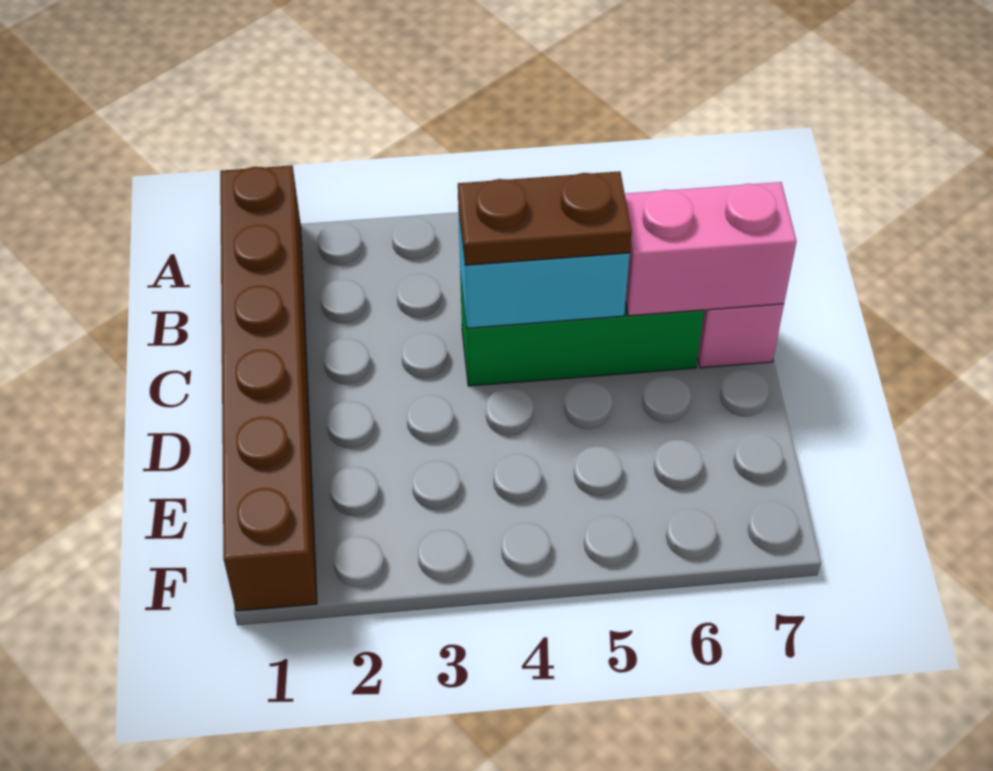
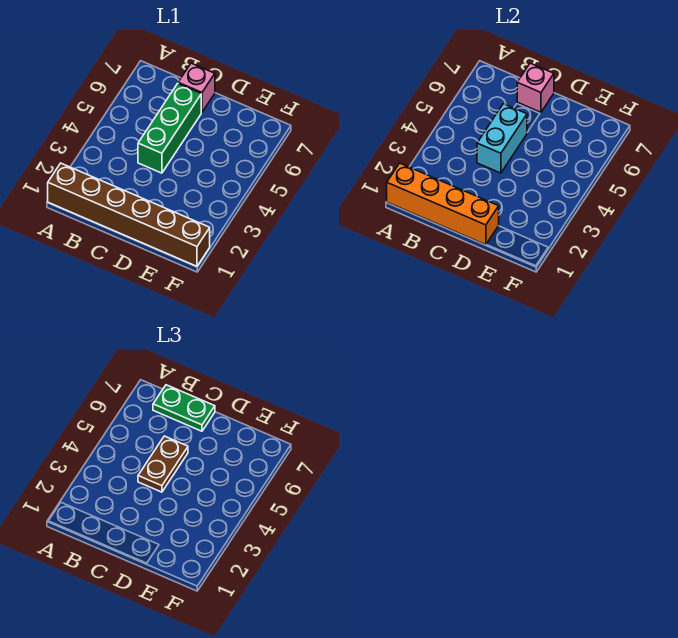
none -> orange brick A1:D1 level 2
none -> green plate B7:C7 level 3
pink brick C6:C7 level 2 -> pink brick C7 level 2

